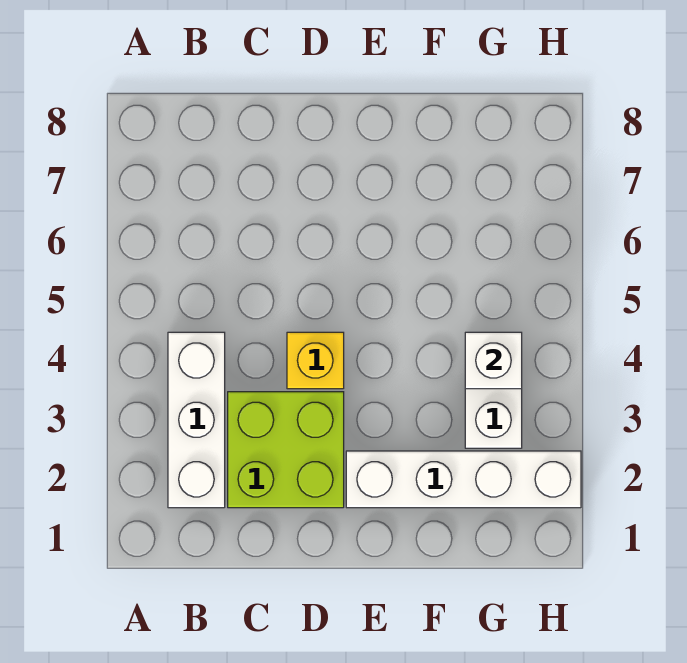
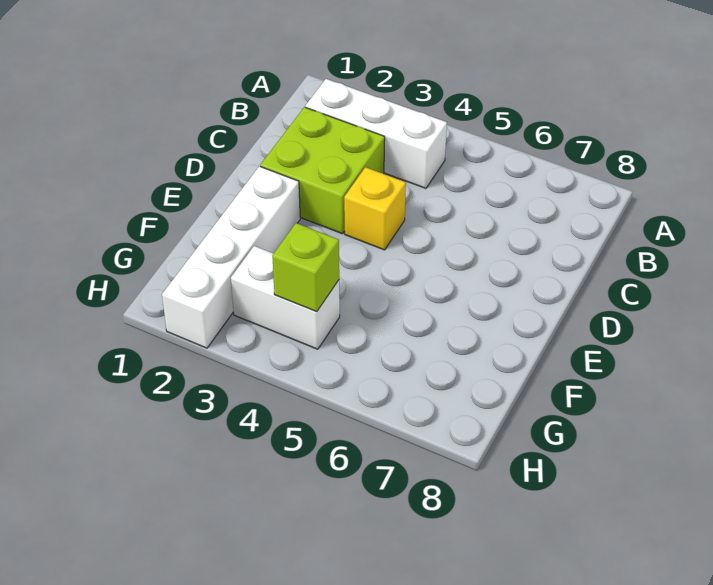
white brick G4 level 2 -> lime brick G4 level 2

